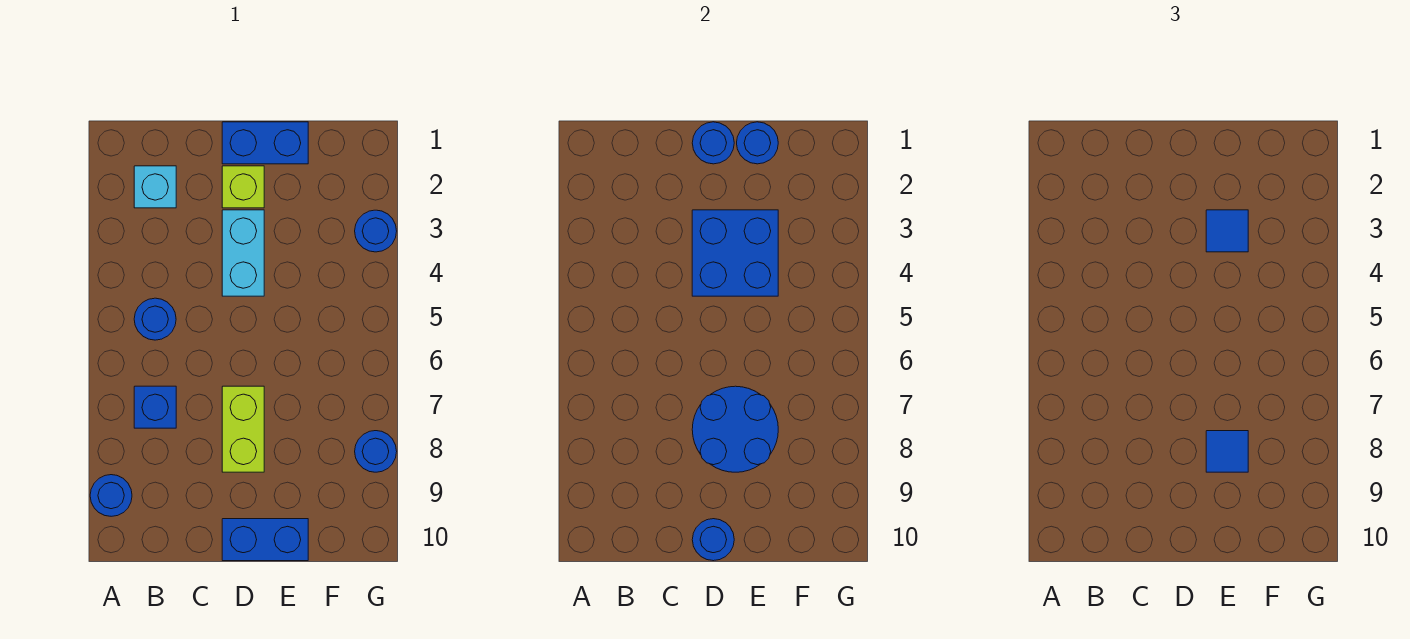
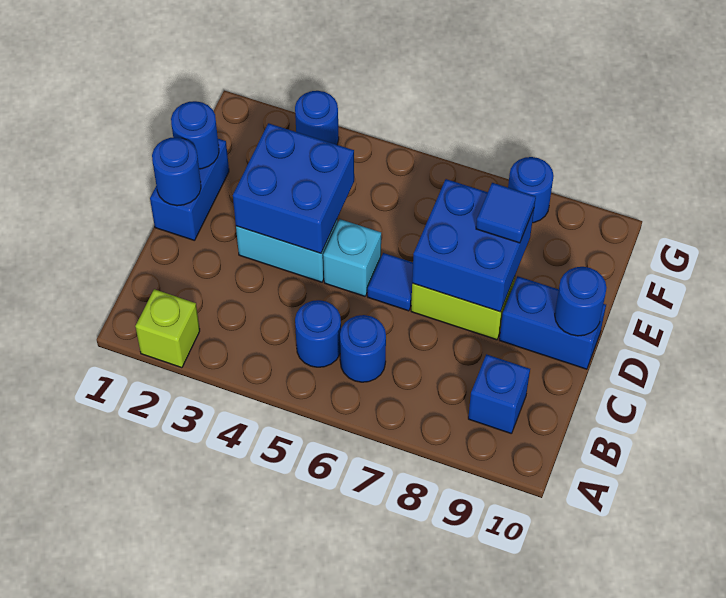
blue round brick A9 level 1 -> blue round brick B6 level 1
cyan brick B2 level 1 -> cyan brick D5 level 1
blue brick B7 level 1 -> blue brick B9 level 1
lime brick D2 level 1 -> lime brick A2 level 1
blue round brick D7:E8 level 2 -> blue brick D7:E8 level 2
blue brick D10:E10 level 1 -> blue brick D9:D10 level 1
blue tile E3 level 3 -> blue tile D6 level 1

